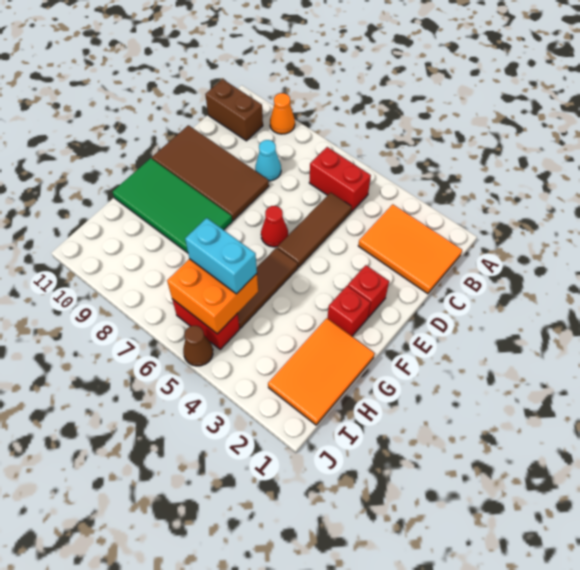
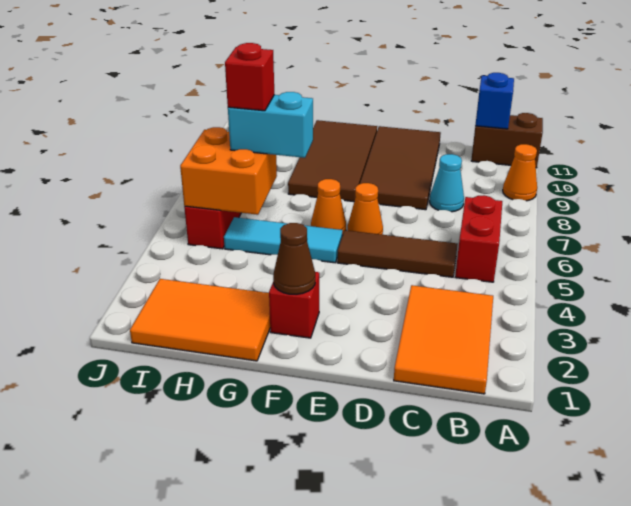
brown brick B10:B11 level 1 -> brown brick A11:B11 level 1
none -> blue brick B11 level 2
red brick E2 level 1 -> red brick H6 level 4
red cone E6 level 1 -> orange cone E6 level 1
brown tile F5:H5 level 1 -> cyan tile F5:H5 level 1
none -> orange cone F6 level 1
green tile F8:G11 level 1 -> brown tile F8:G11 level 1
cyan brick H5:H6 level 3 -> cyan brick G6:H6 level 3
brown cone J5 level 1 -> brown cone F2 level 2

